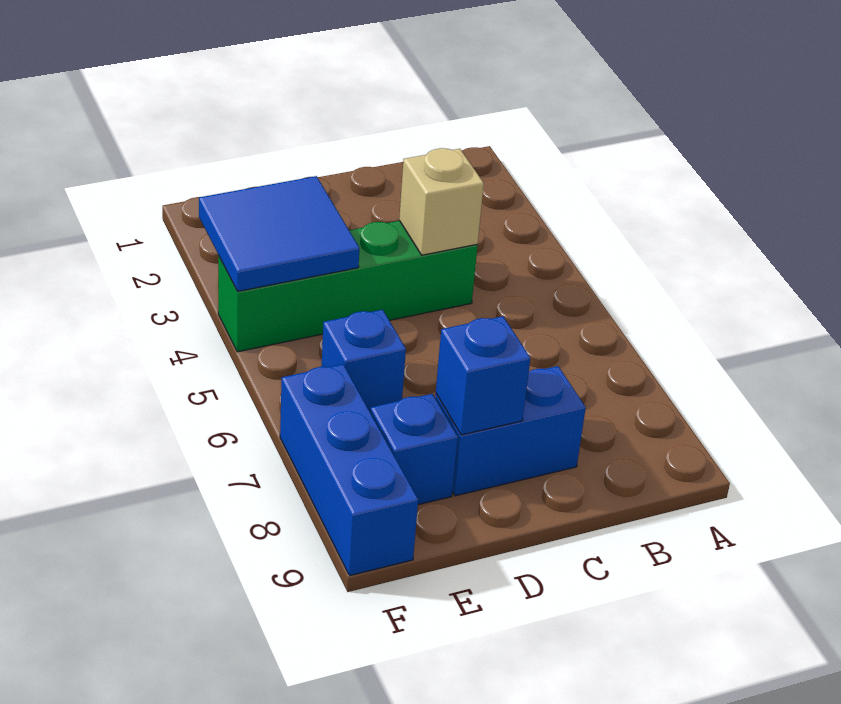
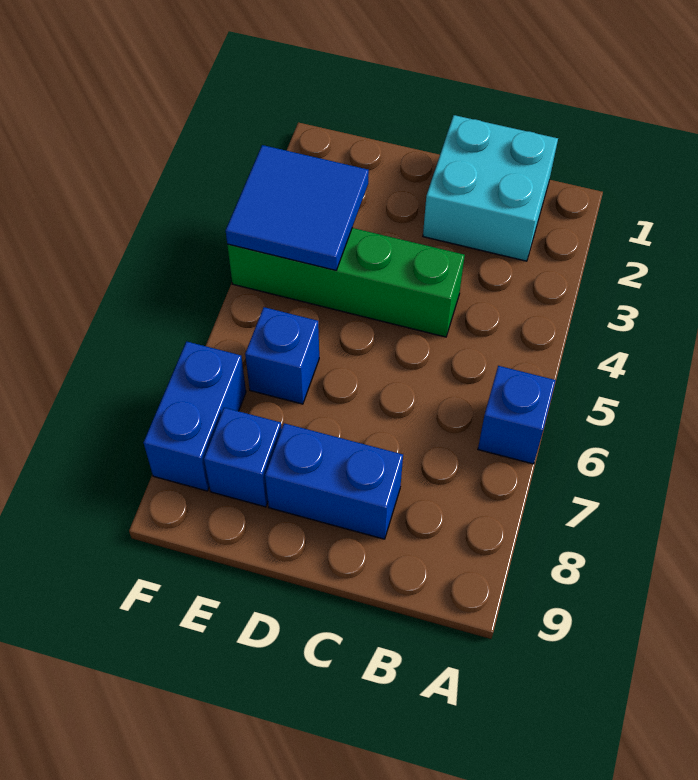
none -> cyan brick B1:C2 level 1
tan brick C4 level 2 -> none
blue brick D8 level 2 -> blue brick A6 level 1
blue brick F7:F9 level 1 -> blue brick F7:F8 level 1

